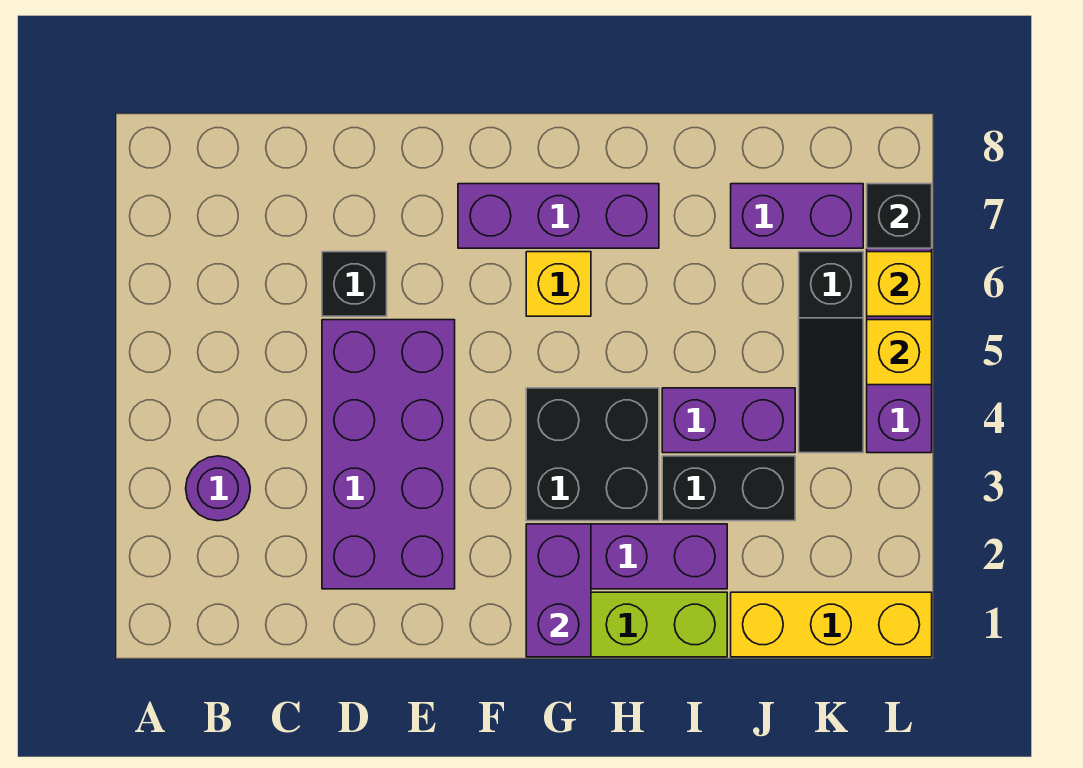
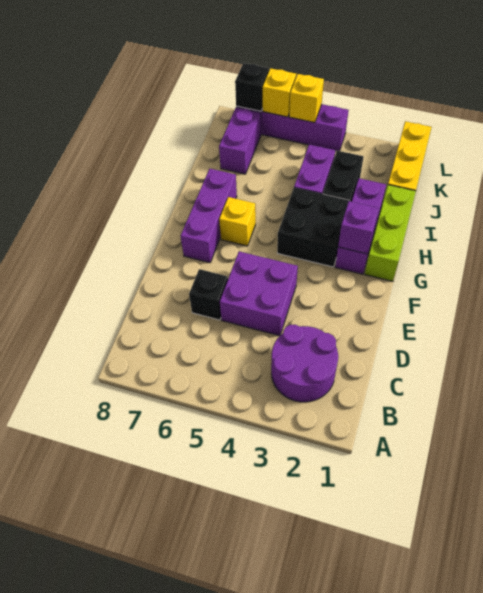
purple round brick B3 level 1 -> purple round brick B2:C3 level 1
purple brick D2:E5 level 1 -> purple brick D4:E5 level 1
purple brick G1:G2 level 2 -> purple brick G2 level 2
black slope K4:K6 level 1 top 6 -> none

